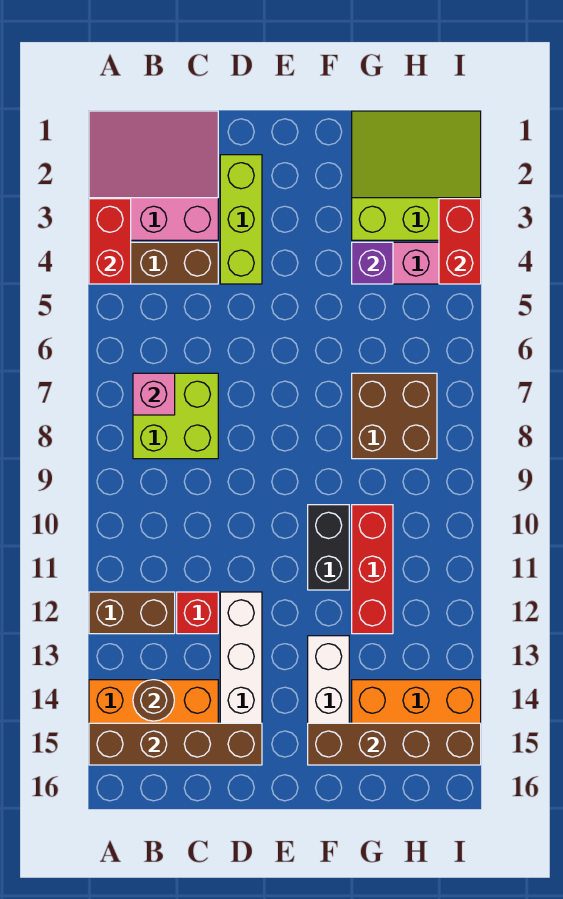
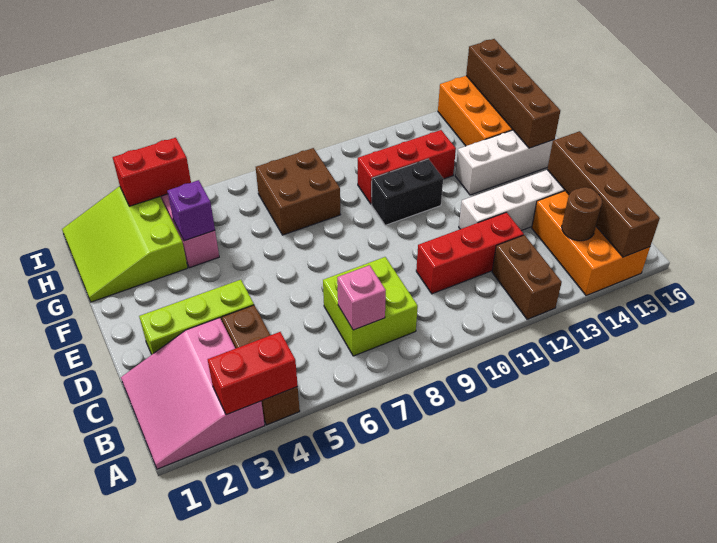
red brick C12 level 1 -> red brick C10:C12 level 1

